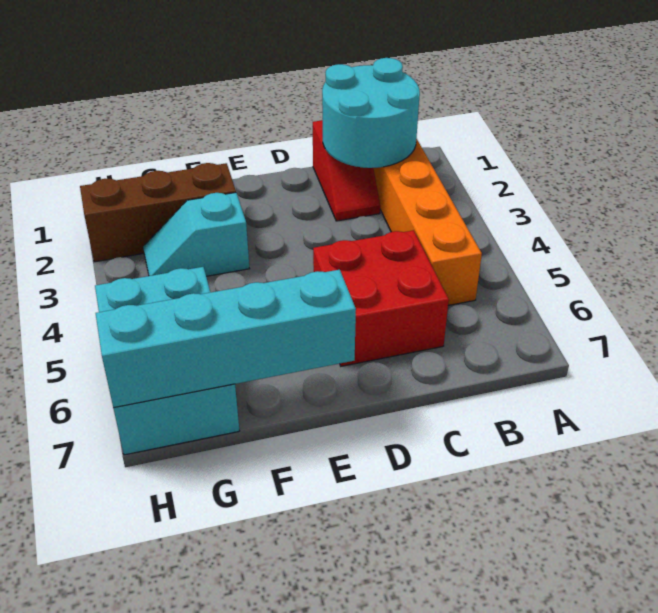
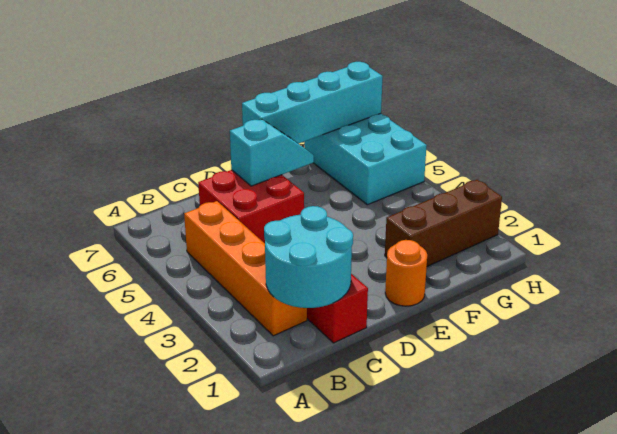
none -> orange round brick E1 level 1
cyan slope F3:G3 level 1 top F -> cyan slope D6:E6 level 2 top D

